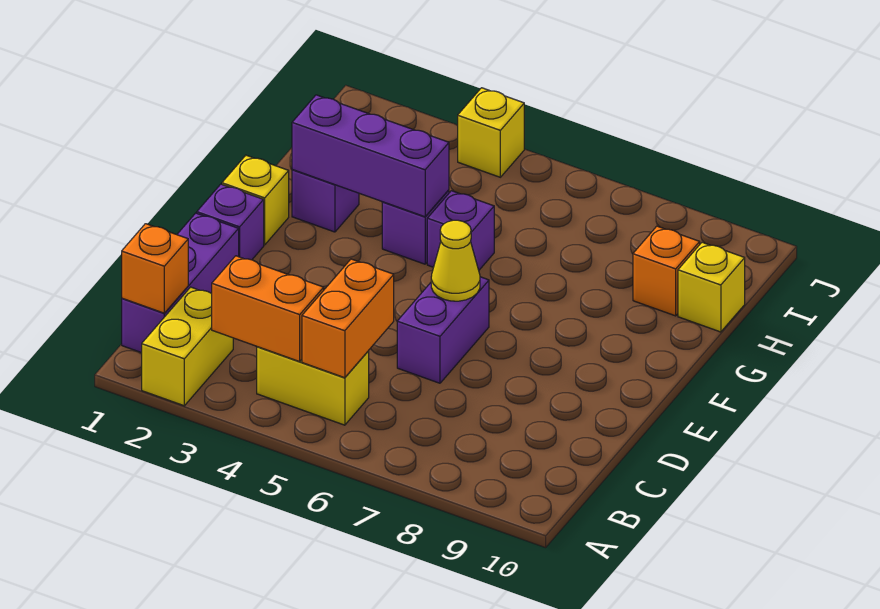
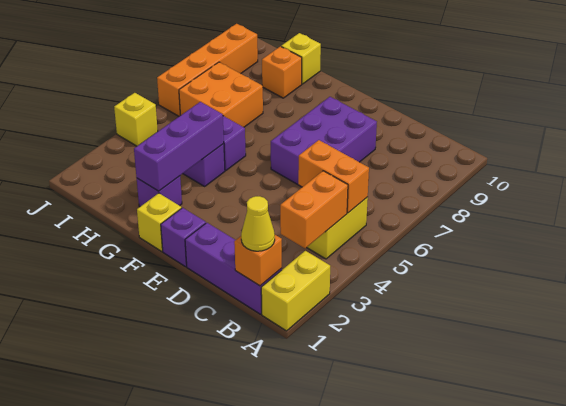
yellow brick A2:B2 level 1 -> yellow brick A1:A2 level 1
purple brick D6:E6 level 1 -> purple brick D6:E8 level 1
yellow cone E6 level 2 -> yellow cone B1 level 3
none -> orange brick H6:I7 level 1
none -> orange brick J6:J9 level 1

